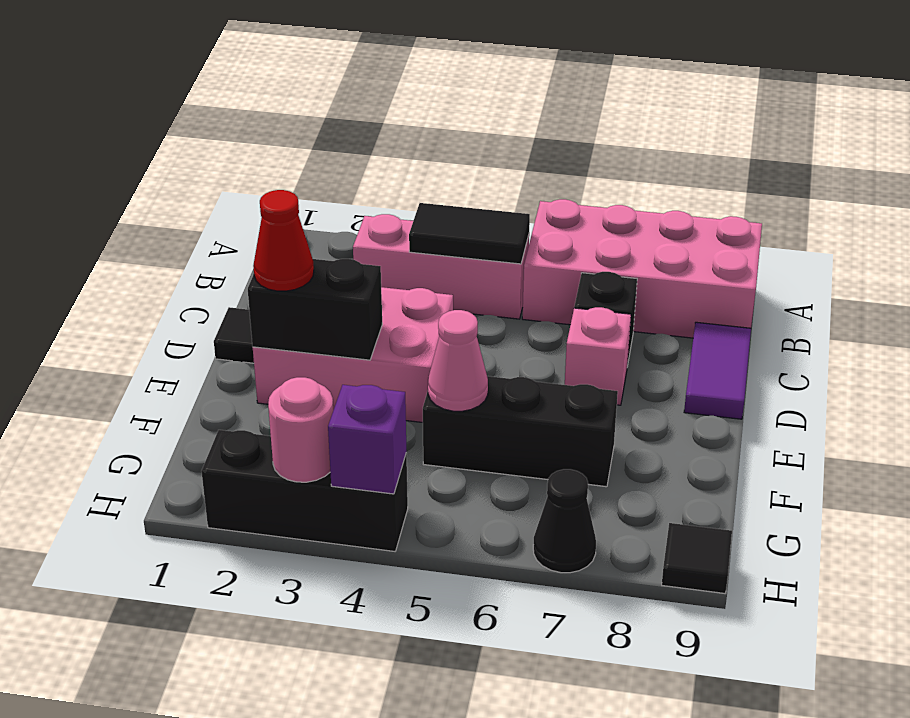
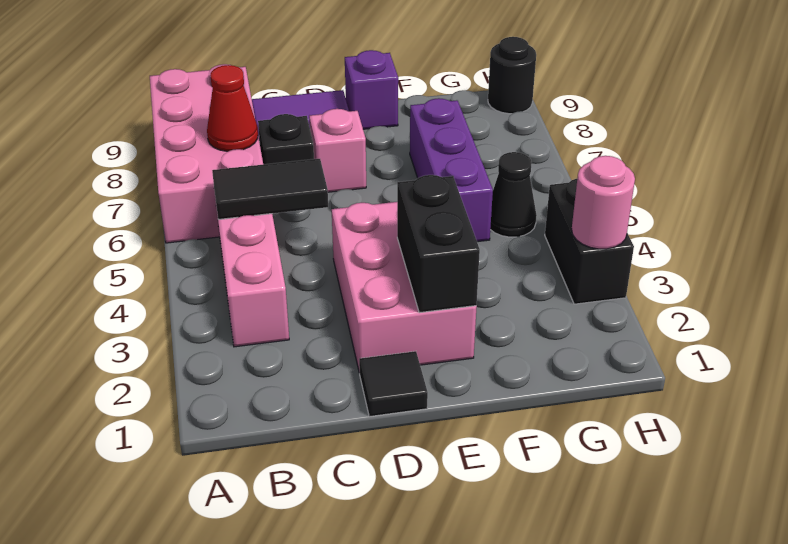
black tile B4:B5 level 2 -> black tile B5:C5 level 2
red cone E2 level 3 -> red cone B7 level 2
black brick F5:F7 level 1 -> purple brick F5:F7 level 1
pink cone F5 level 2 -> none
black brick H2:H4 level 1 -> black brick H3:H4 level 1
purple brick H4 level 2 -> purple brick E9 level 1
black cone H7 level 1 -> black cone G5 level 1
black tile H9 level 1 -> black round brick H9 level 1

